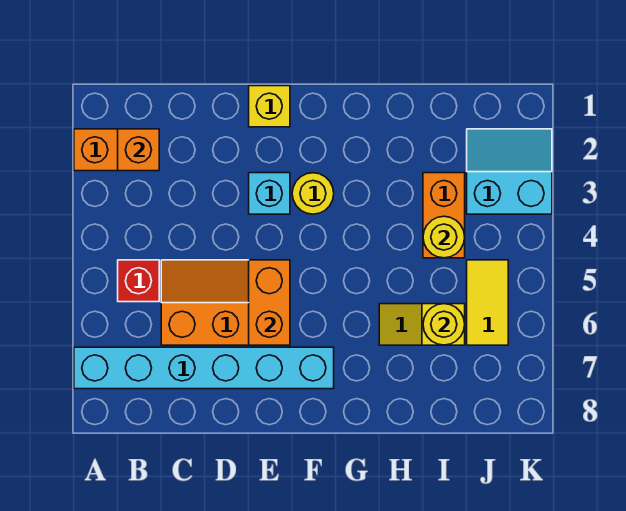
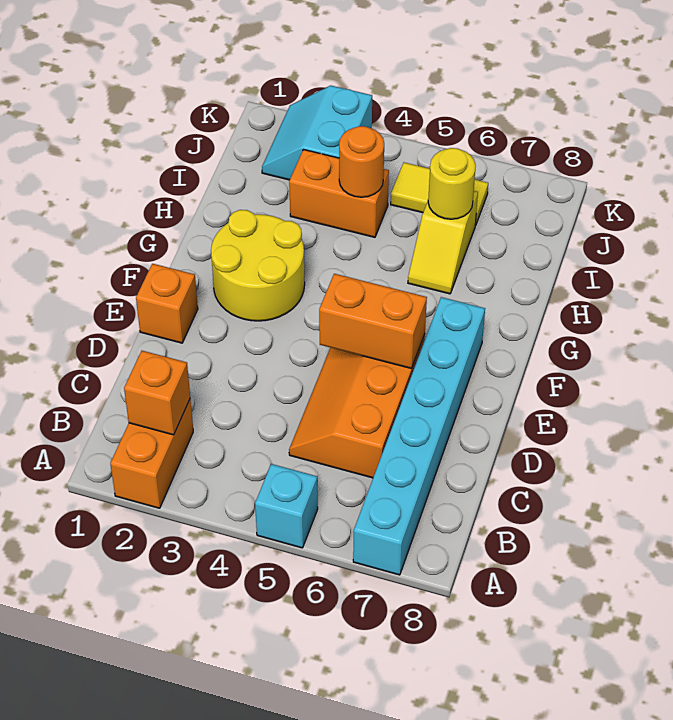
red brick B5 level 1 -> none
yellow brick E1 level 1 -> orange brick E1 level 1
cyan brick E3 level 1 -> cyan brick A5 level 1
yellow round brick F3 level 1 -> yellow round brick F2:G3 level 1
yellow round brick I4 level 2 -> orange round brick I4 level 2

